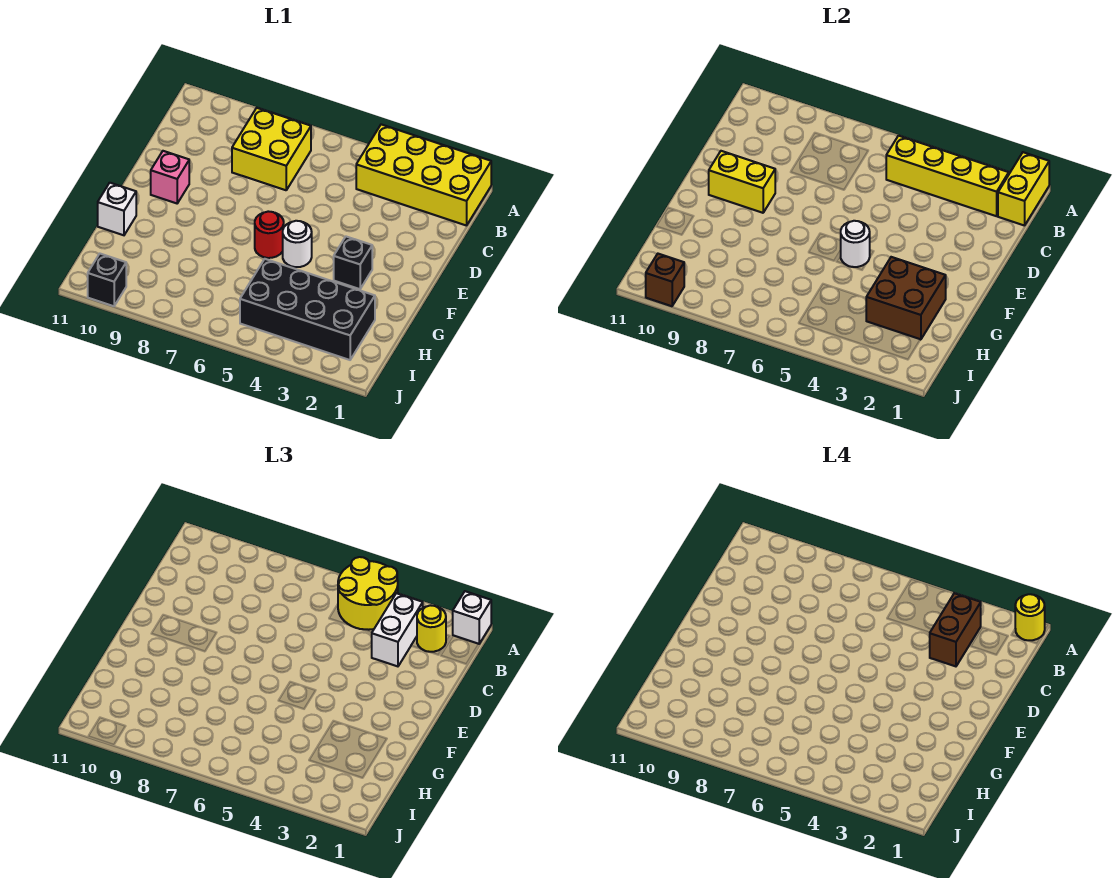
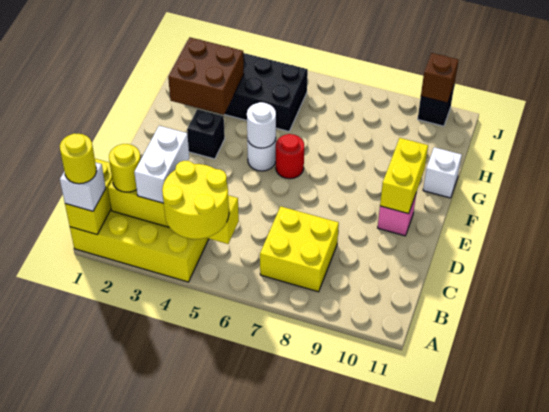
brown brick B3:C3 level 4 -> none
yellow brick E9:E10 level 2 -> yellow brick E10:F10 level 2

